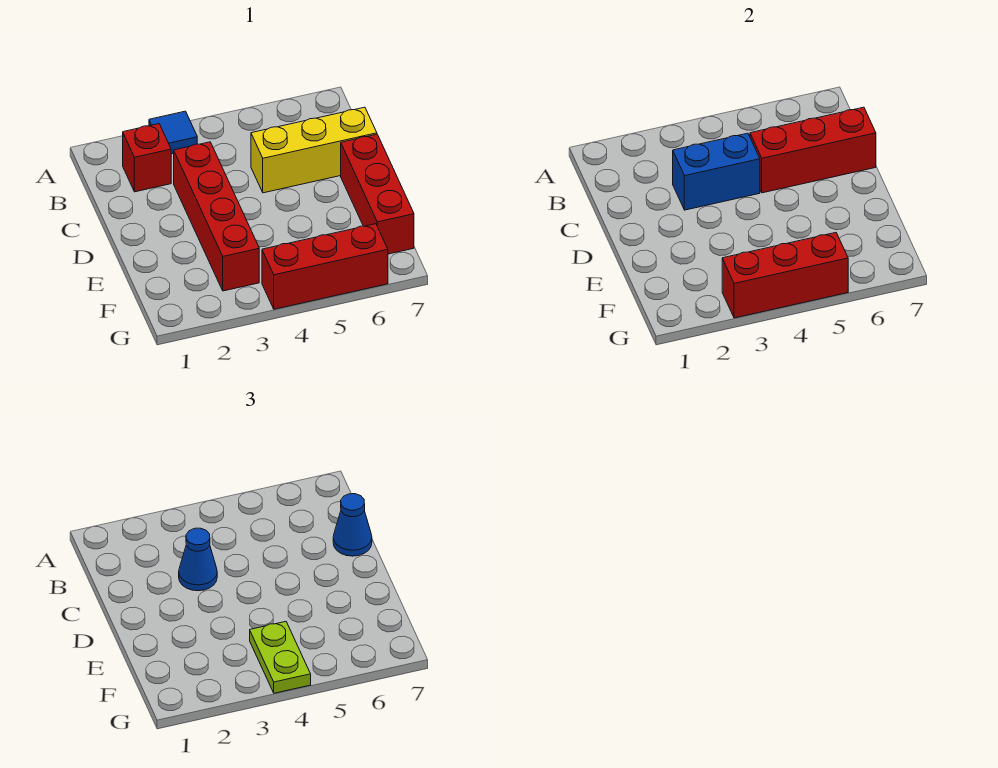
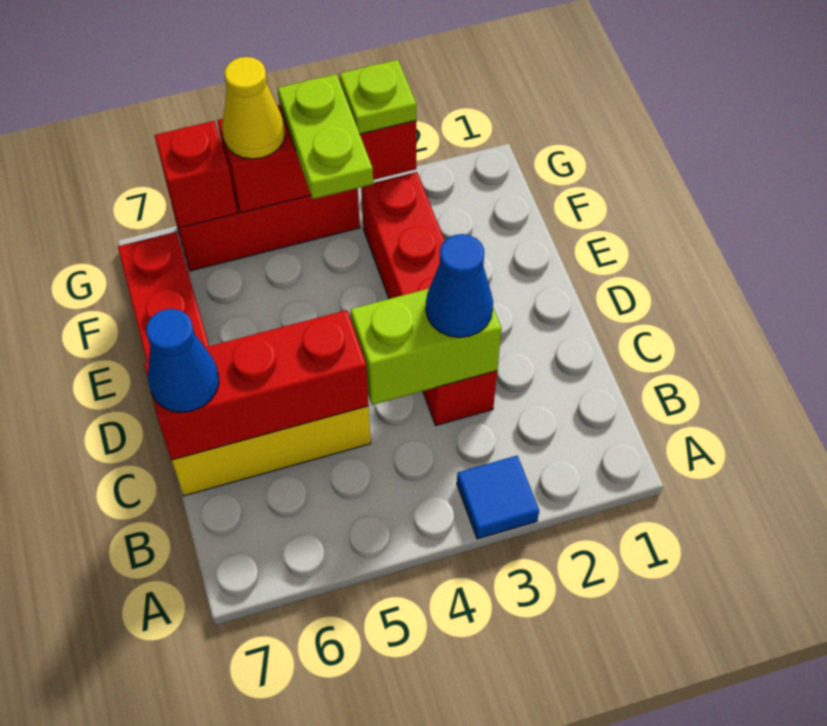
red brick B2 level 1 -> red brick G6 level 2
blue brick C3:C4 level 2 -> lime brick C3:C4 level 2
none -> lime plate G3 level 3
none -> yellow cone G5 level 3

